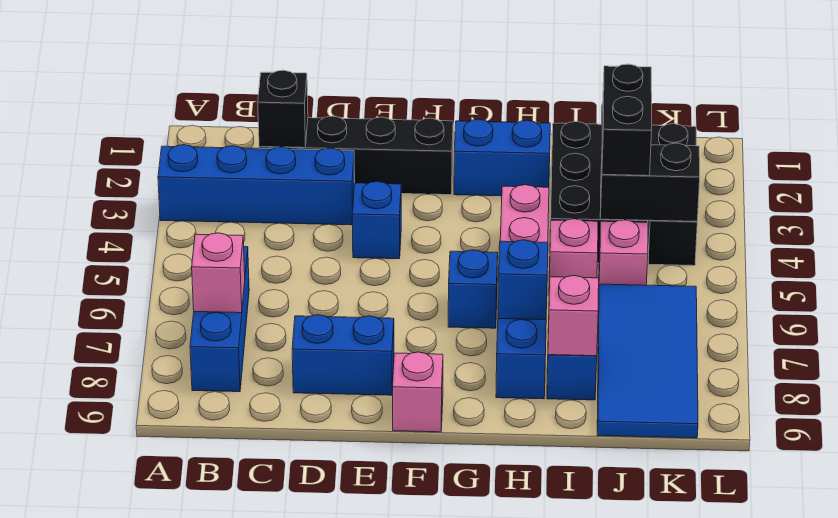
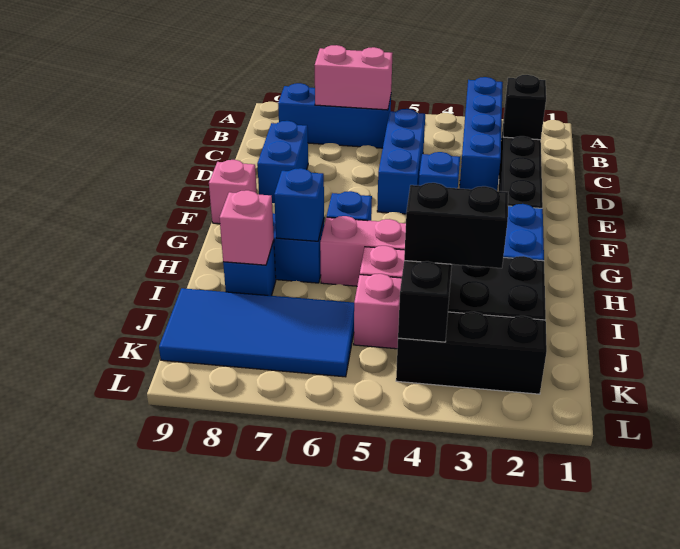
pink brick B7 level 2 -> pink brick B6:B7 level 2
none -> blue brick C5:E5 level 1

